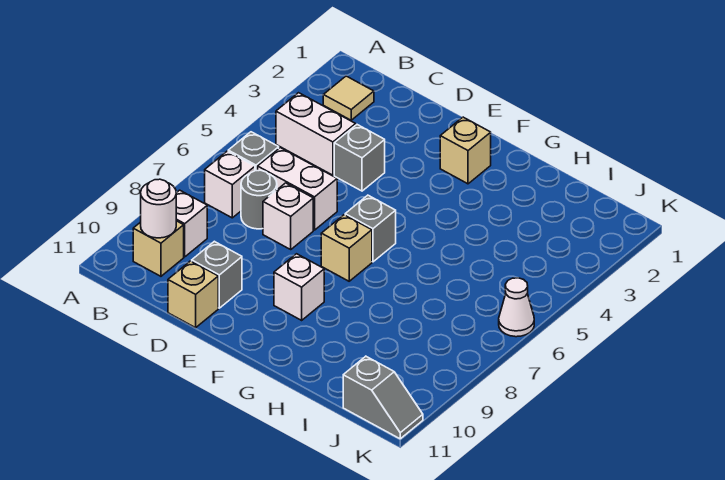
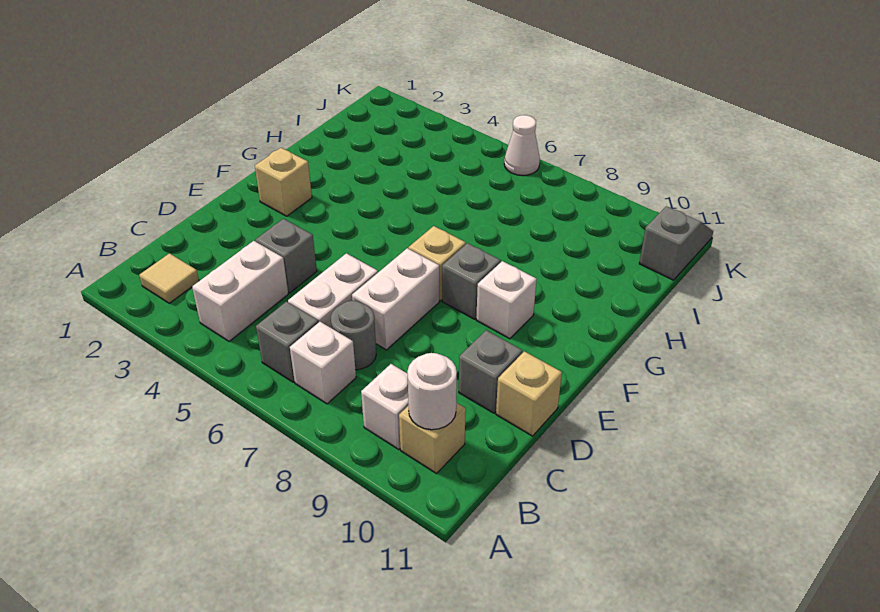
white brick D7 level 1 -> white brick D7:E7 level 1
grey brick F6 level 1 -> grey brick F8 level 1

